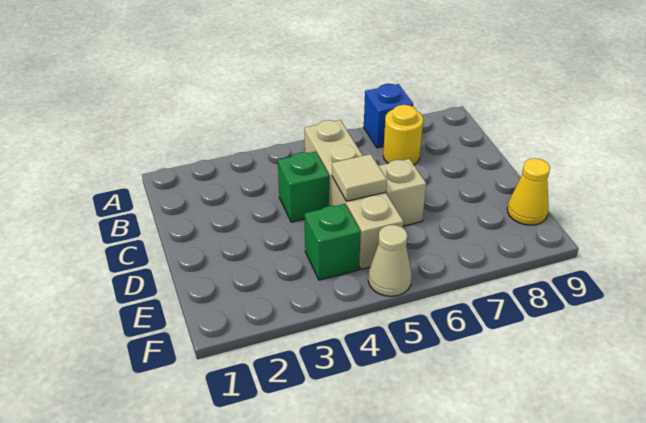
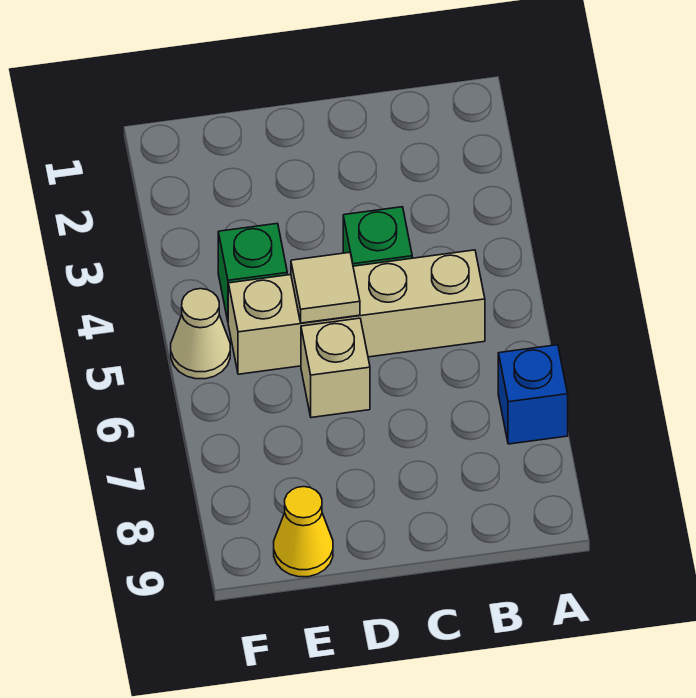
yellow round brick B7 level 1 -> none

